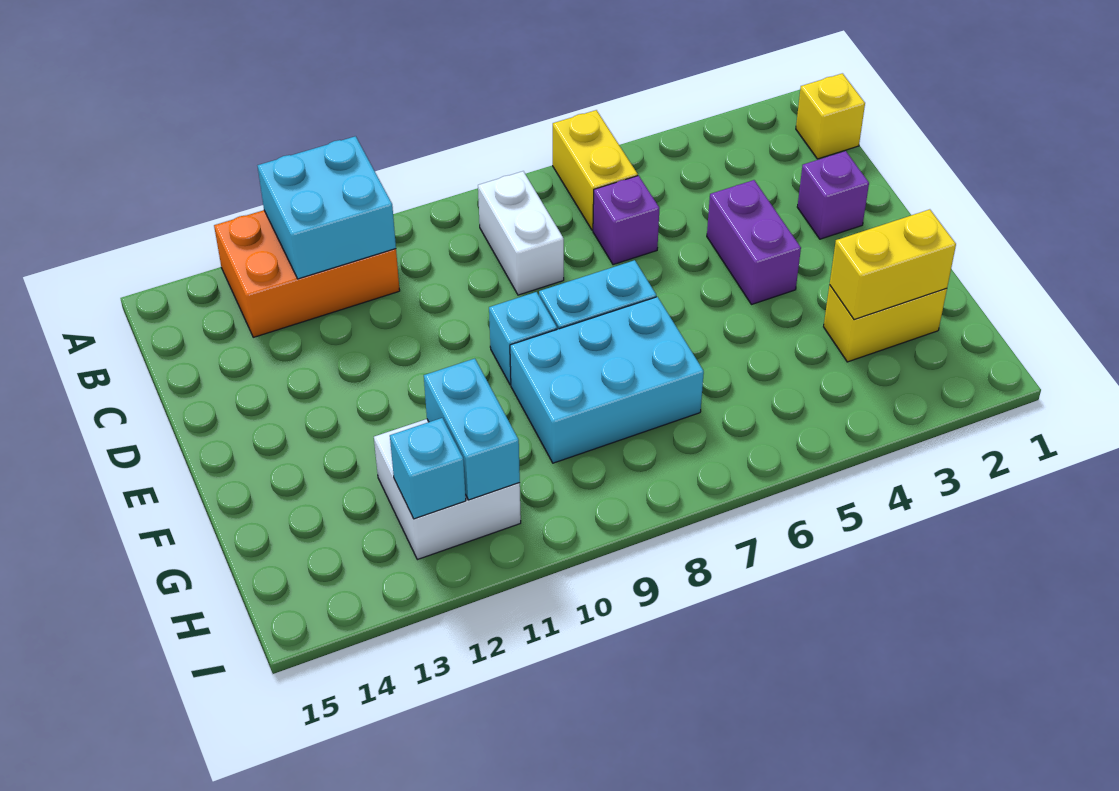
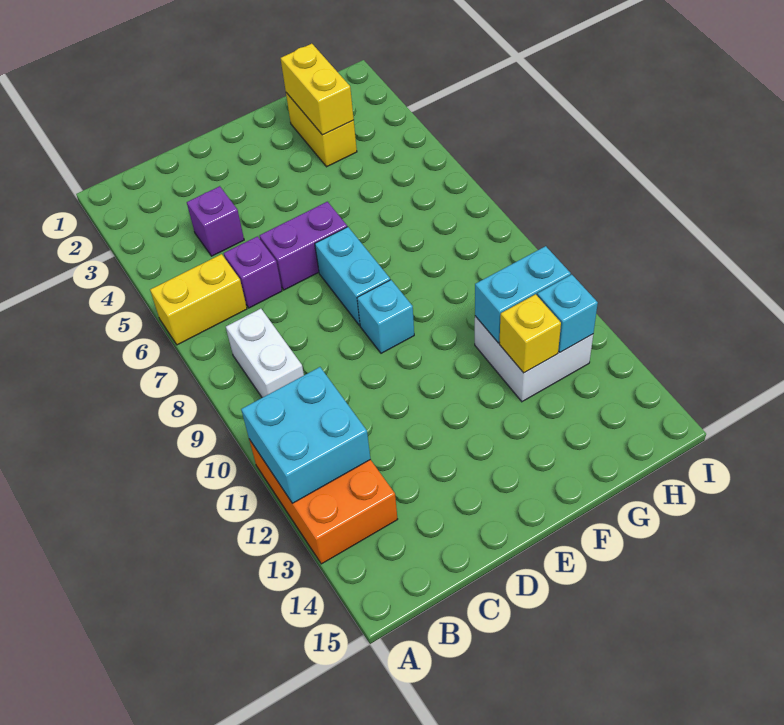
yellow brick B1 level 1 -> yellow brick G12 level 2
white brick B8:C8 level 1 -> white brick B8:B9 level 1
purple brick D2 level 1 -> purple brick C4 level 1
purple brick D4:E4 level 1 -> purple brick D6:E6 level 1
cyan brick F7:G9 level 1 -> none

